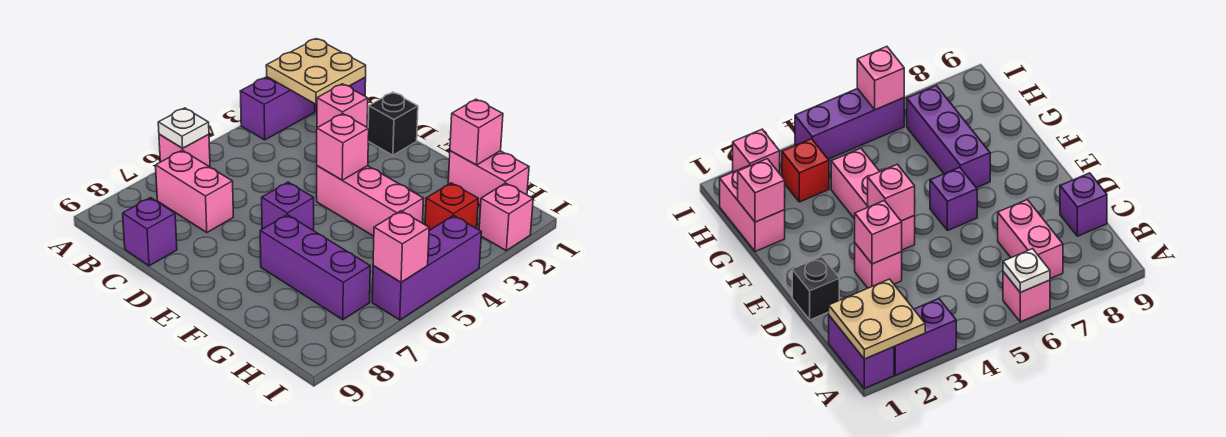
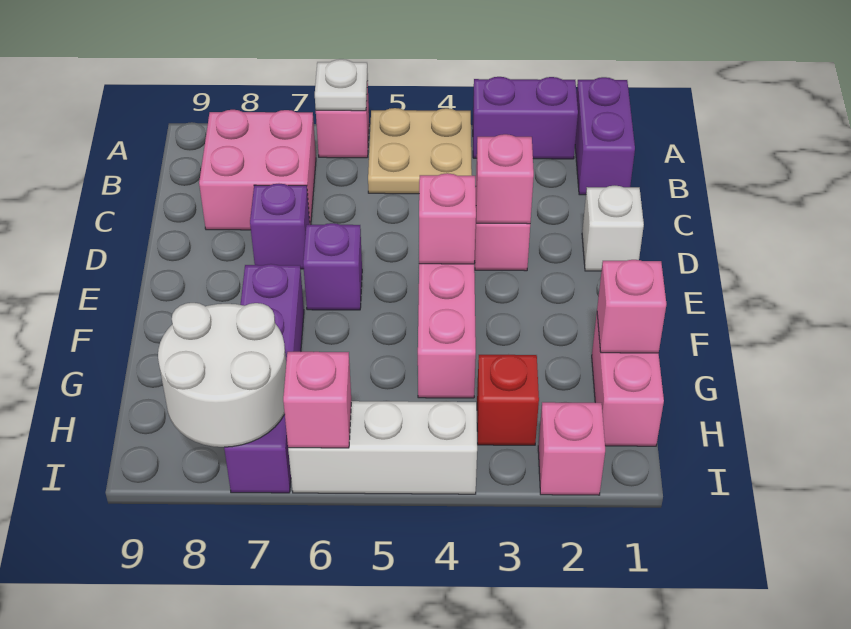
tan plate A1:B2 level 2 -> tan plate A4:B5 level 1
pink brick B7:C7 level 1 -> pink brick B7:C8 level 1
purple brick C9 level 1 -> purple brick D7 level 1
black brick D1 level 1 -> white brick D1 level 1
purple brick F7:H7 level 1 -> purple brick F7:I7 level 1
none -> white round brick H7:I8 level 2
purple brick I4:I6 level 1 -> white brick I4:I6 level 1

